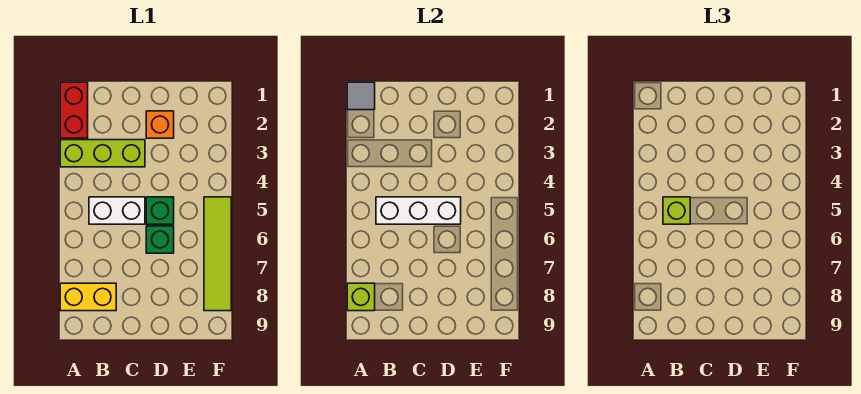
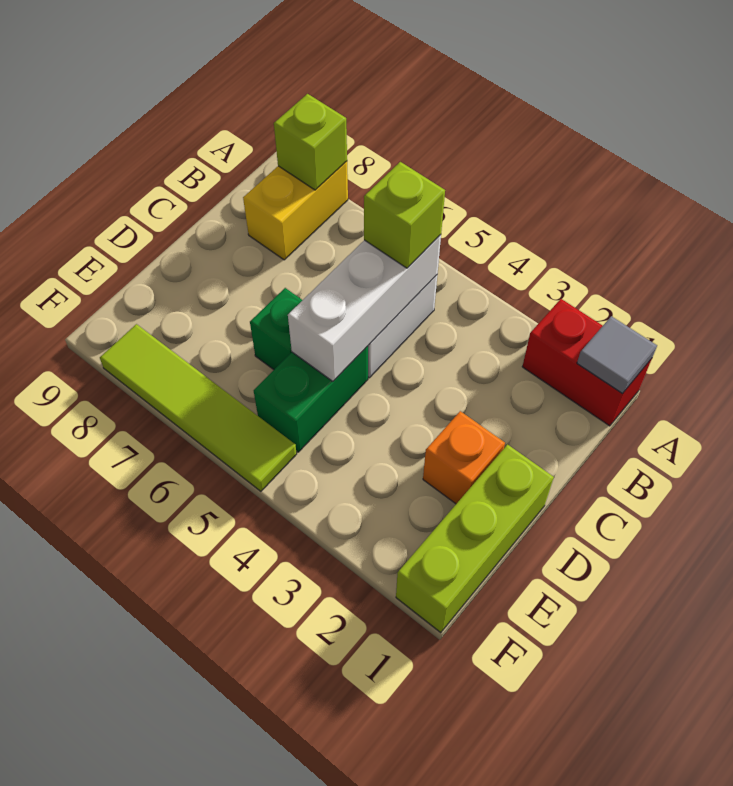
lime brick A3:C3 level 1 -> lime brick D1:F1 level 1
green brick D5 level 1 -> green brick D5:E5 level 1

